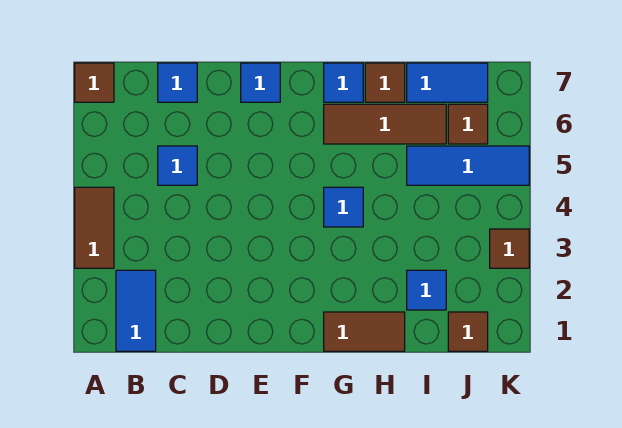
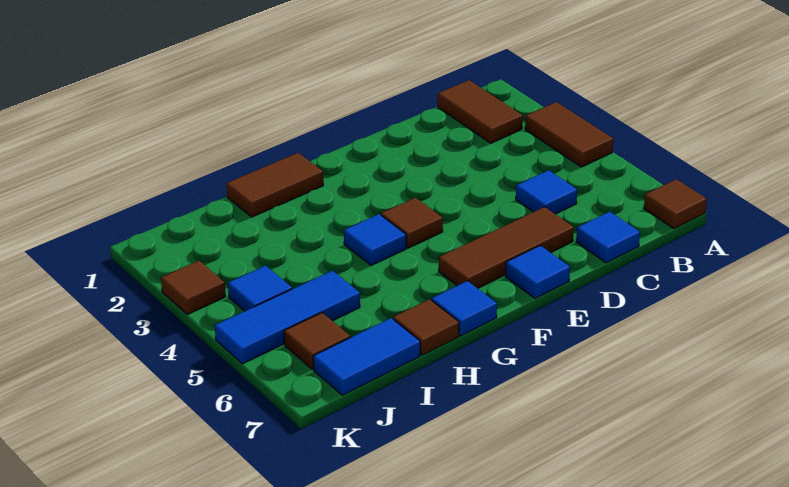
blue tile B1:B2 level 1 -> brown tile B1:B2 level 1
brown tile G6:I6 level 1 -> brown tile D6:F6 level 1
blue tile I2 level 1 -> blue tile J4 level 1
brown tile J1 level 1 -> brown tile F4 level 1

